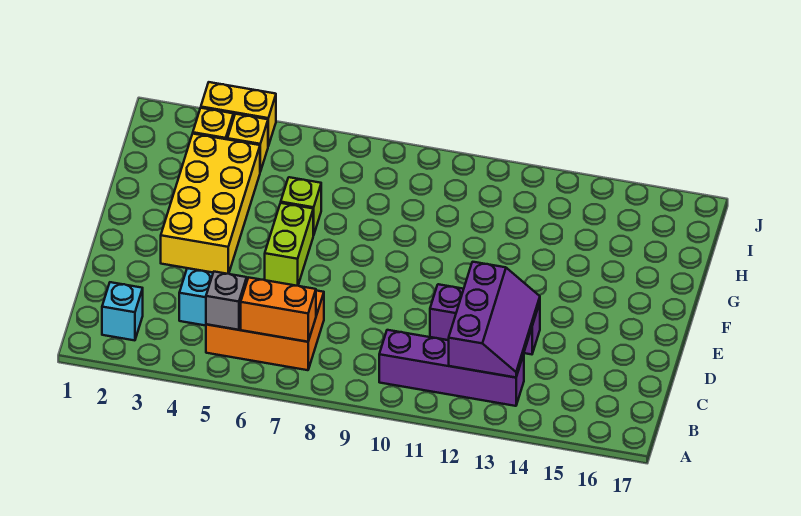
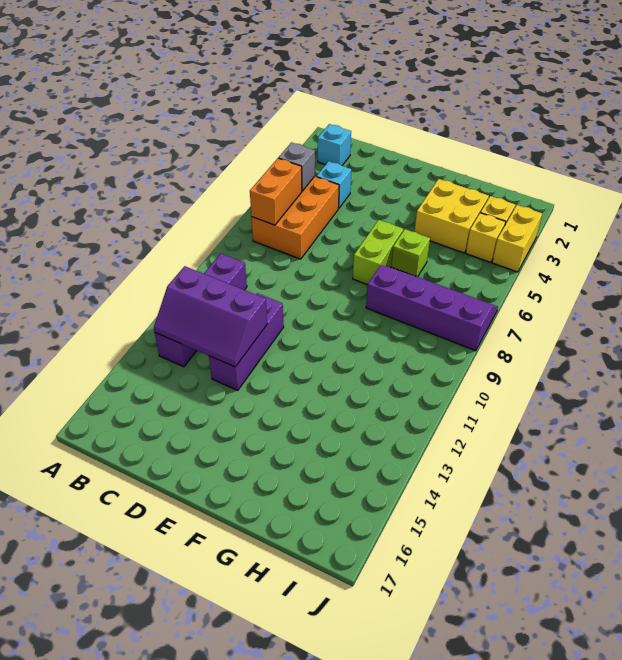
yellow brick E3:H4 level 1 -> yellow brick G3:H4 level 1
lime brick E6:F6 level 1 -> lime brick F6:F7 level 1
none -> purple slope G7:J8 level 1 top 8

